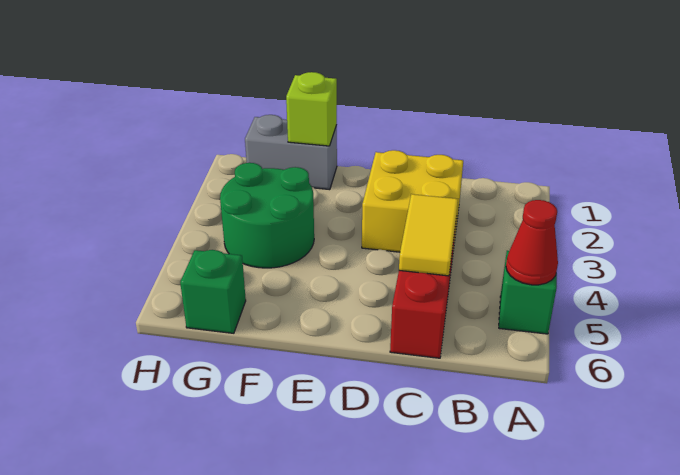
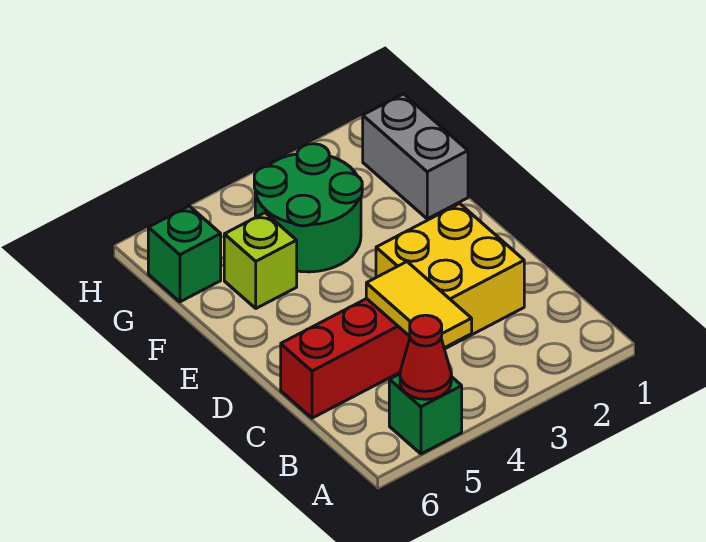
yellow tile C4:C5 level 2 -> yellow tile B4:C4 level 2
lime brick F1 level 2 -> lime brick F5 level 1

